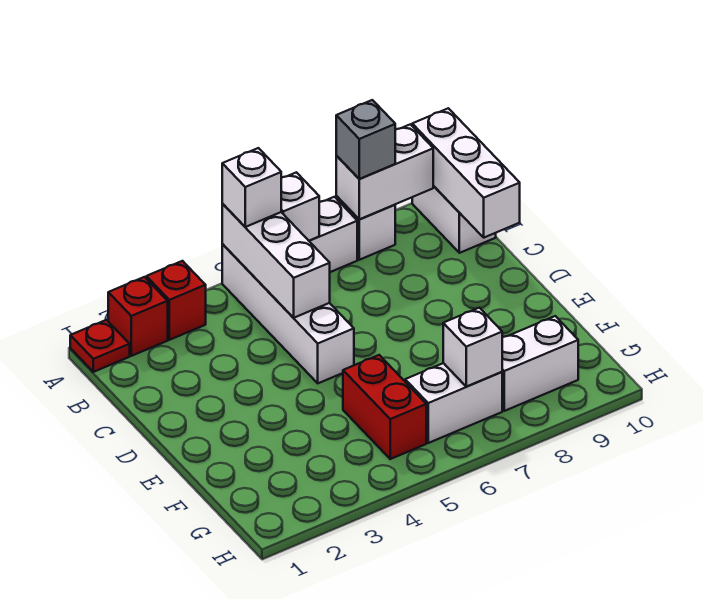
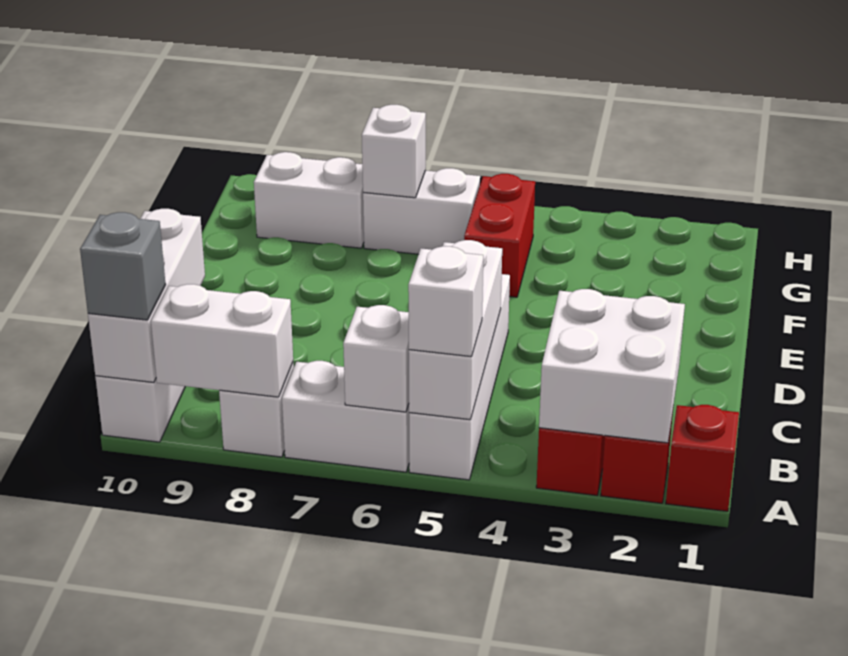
red plate A1 level 1 -> red brick A1 level 1
none -> white brick A2:B3 level 2
grey brick A8 level 3 -> grey brick A10 level 3

